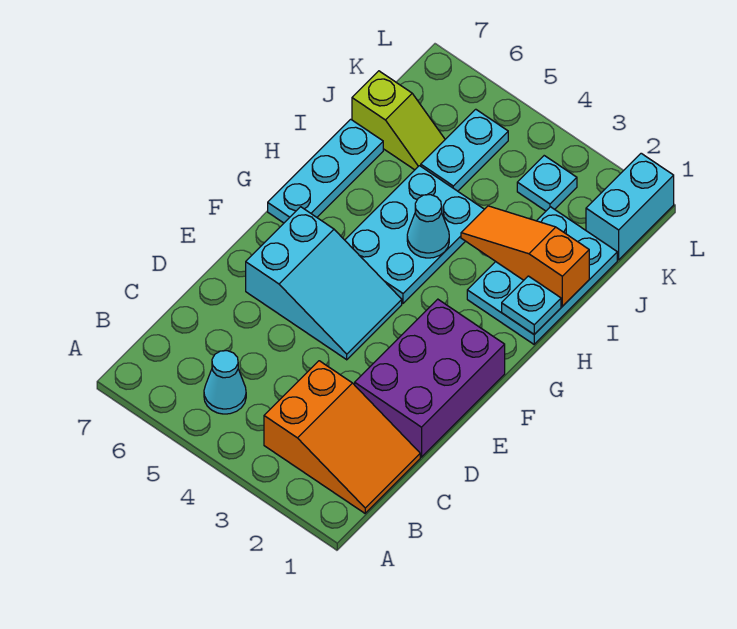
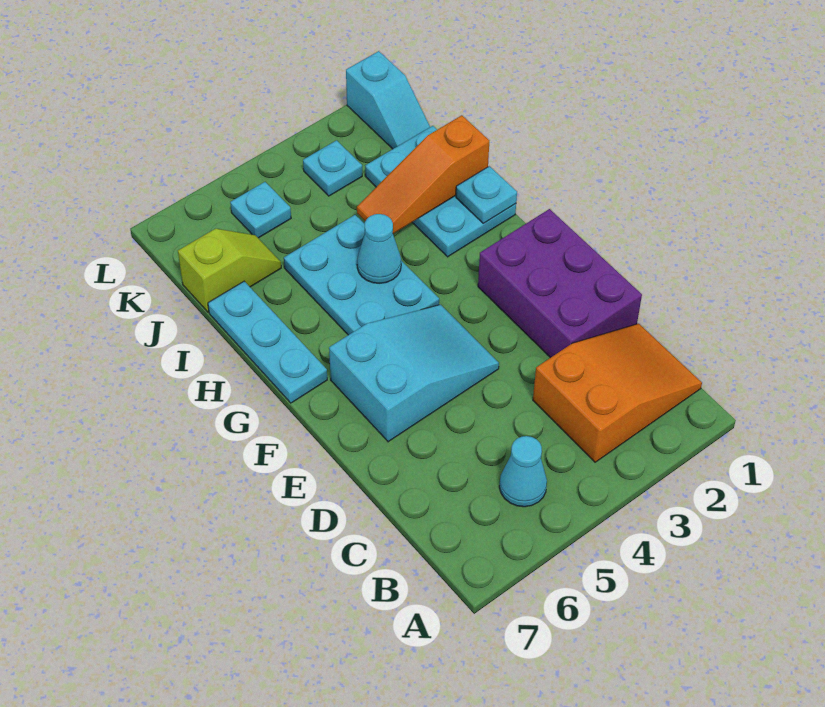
cyan plate J5:K5 level 1 -> cyan plate K5 level 1
cyan brick K1:L1 level 1 -> cyan slope K1:L1 level 1 top L

